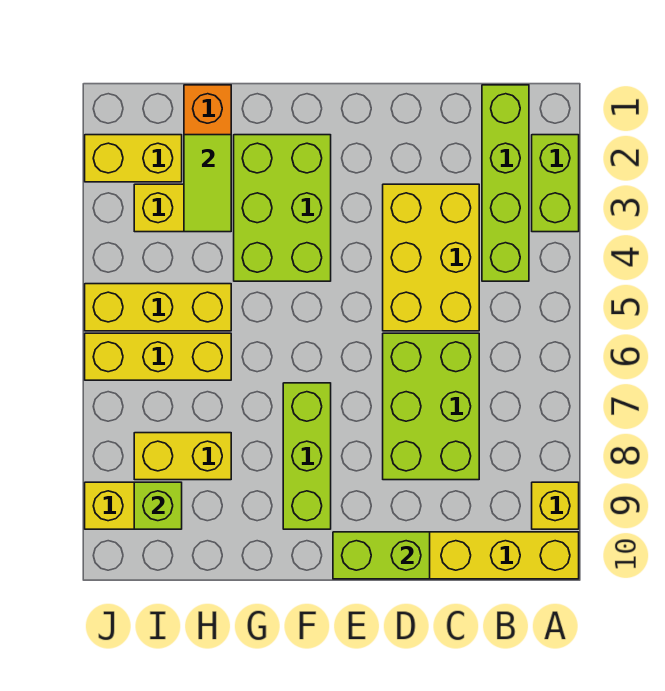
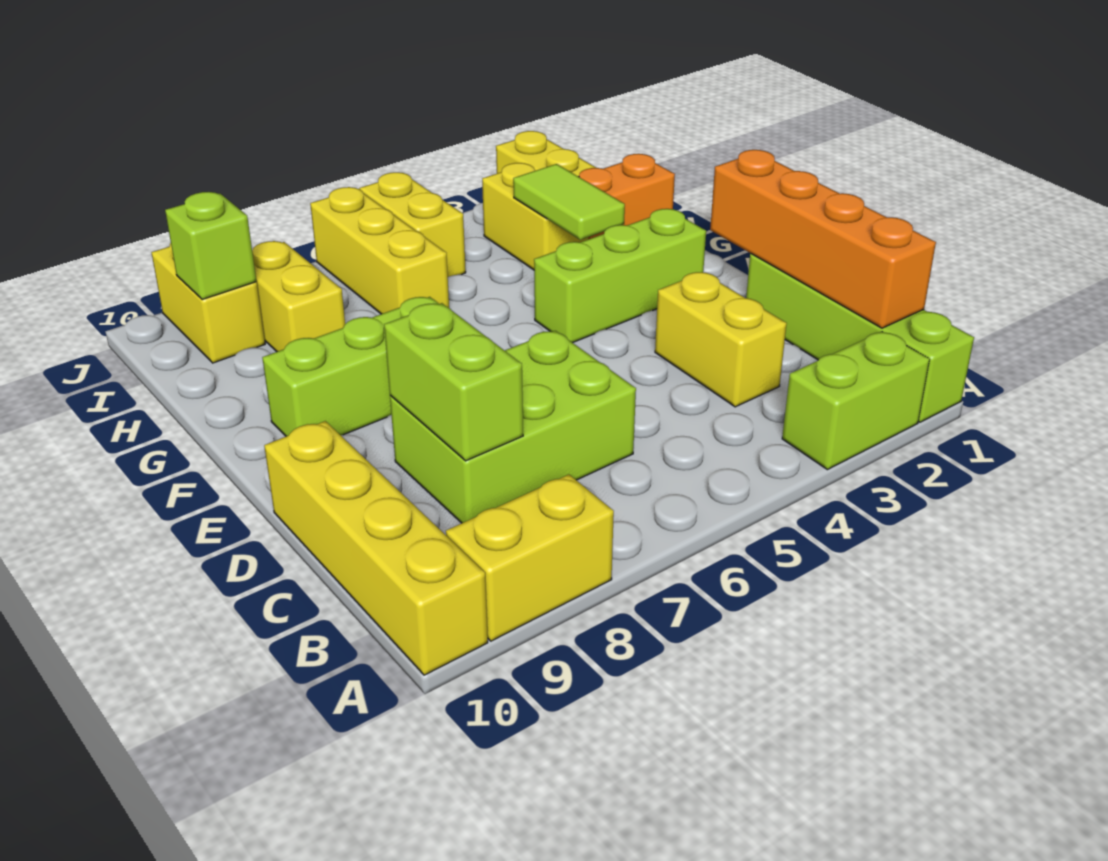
yellow brick A9 level 1 -> yellow brick A8:A9 level 1
lime brick B1:B4 level 1 -> lime brick A1:D1 level 1
none -> orange brick B1:E1 level 2
yellow brick C3:D5 level 1 -> yellow brick C3:D3 level 1
lime brick D10:E10 level 2 -> lime brick C8:D8 level 2
lime brick F2:G4 level 1 -> lime brick F2:F4 level 1
lime tile H2:H3 level 2 -> lime tile G3:H3 level 2
yellow brick H5:J5 level 1 -> yellow brick I5:J5 level 1

